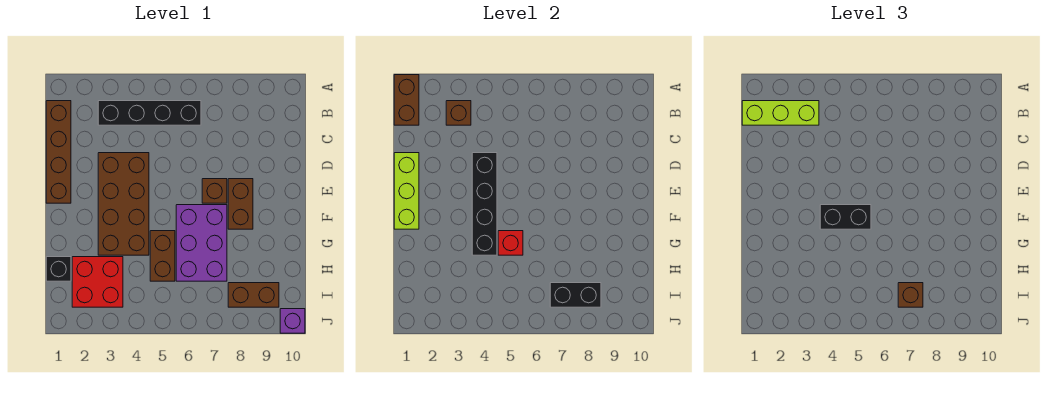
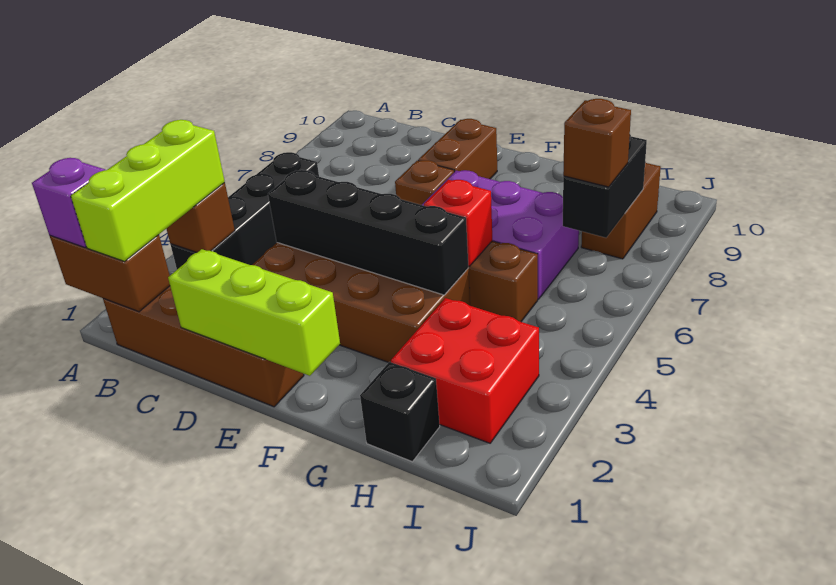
brown brick E8:F8 level 1 -> brown brick E8:E9 level 1
black brick F4:F5 level 3 -> none
purple brick J10 level 1 -> purple brick A1 level 3

